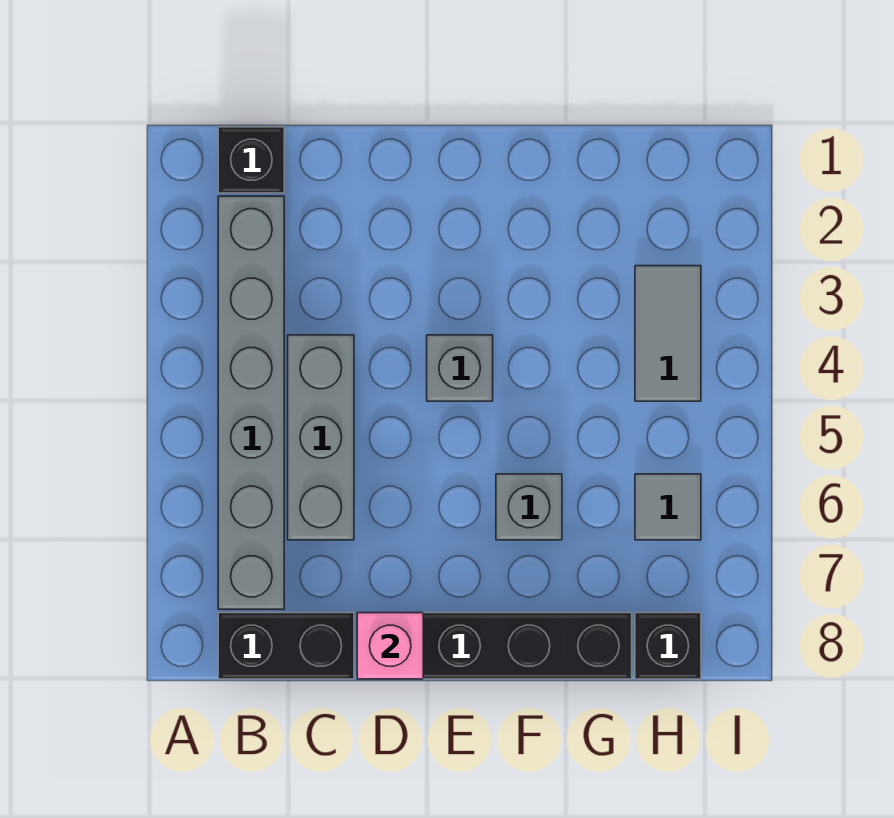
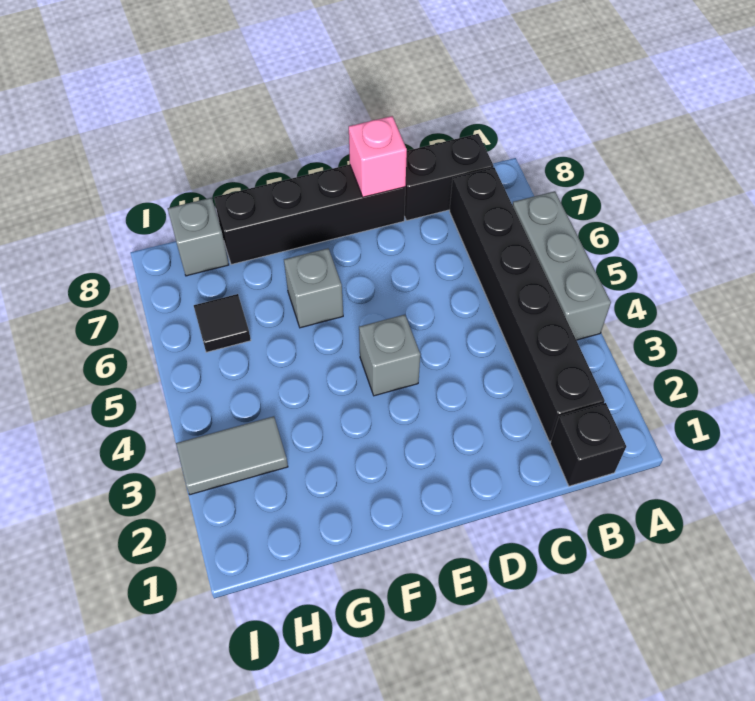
grey brick B2:B7 level 1 -> black brick B2:B7 level 1
grey brick C4:C6 level 1 -> grey brick A4:A6 level 1
grey tile H3:H4 level 1 -> grey tile H3:I3 level 1
grey tile H6 level 1 -> black tile H6 level 1
black brick H8 level 1 -> grey brick H8 level 1

